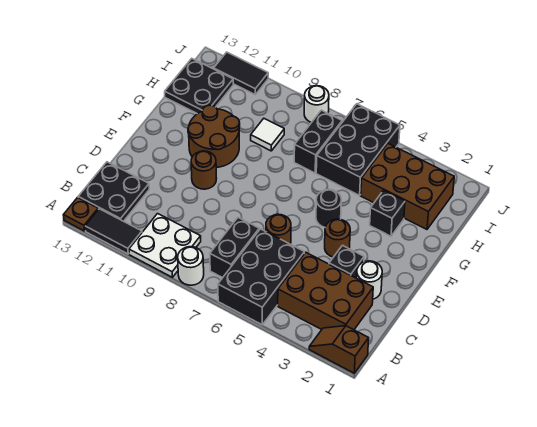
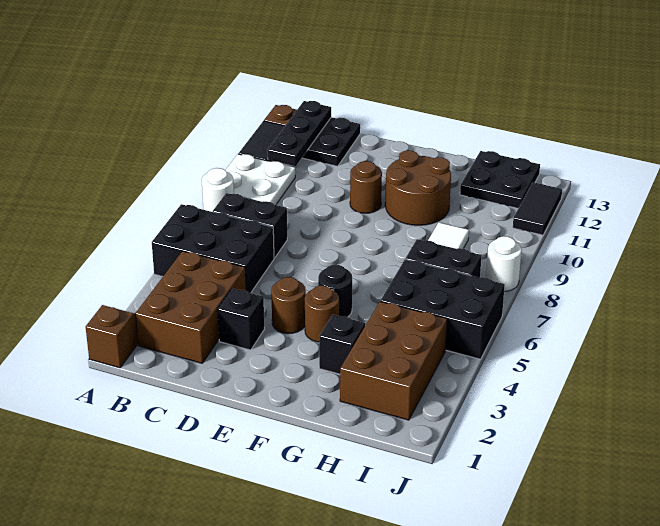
none -> black plate B11:B13 level 2
white round brick D2 level 1 -> none
brown round brick D6 level 1 -> brown round brick F4 level 1

